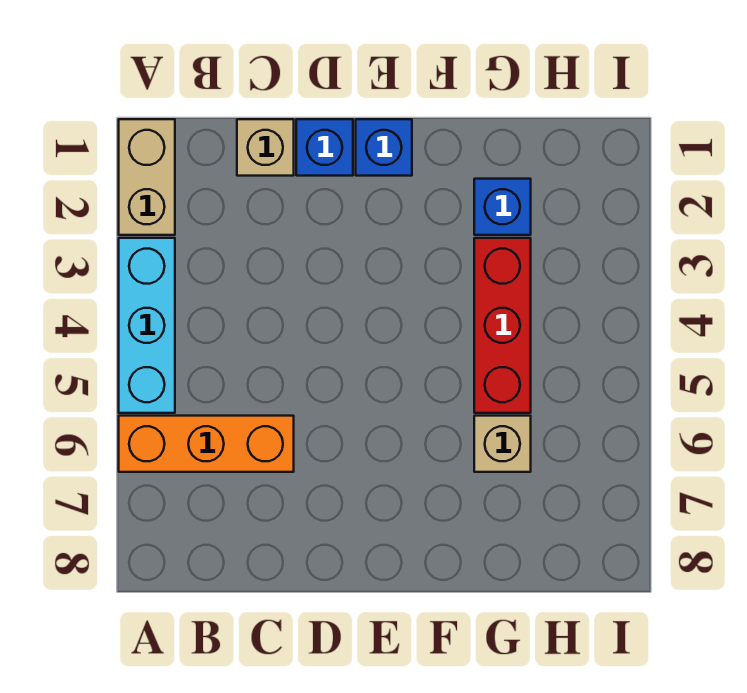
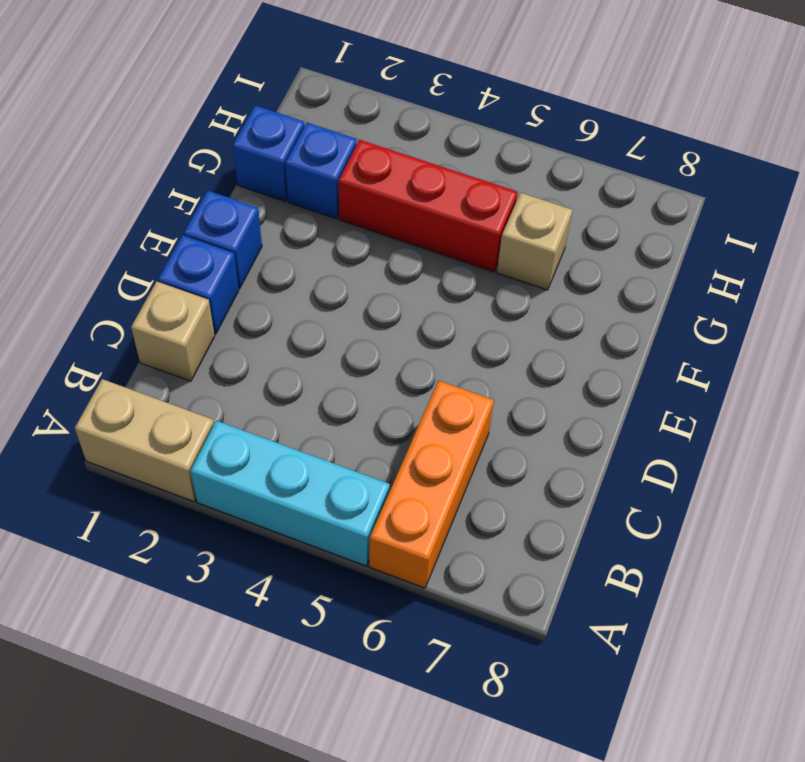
none -> blue brick G1 level 1

